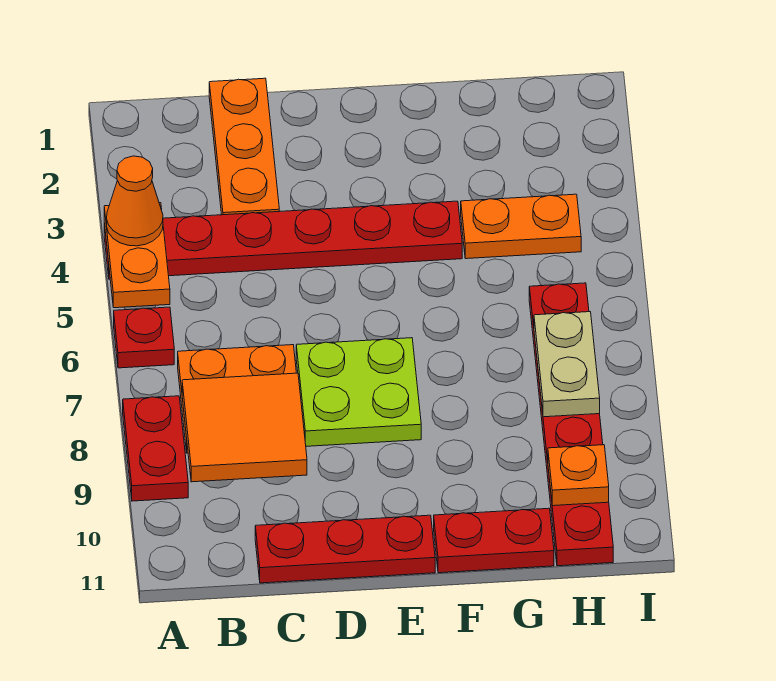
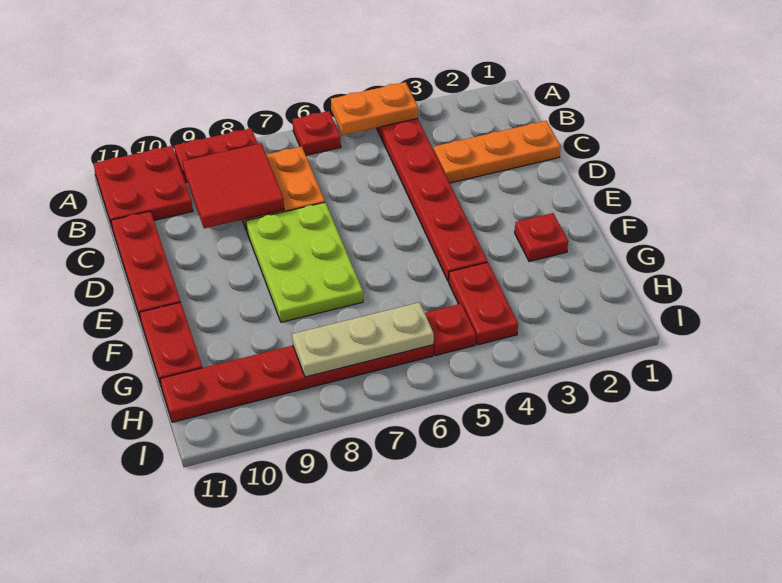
orange cone A4 level 3 -> none
none -> red plate A10:B11 level 1
orange tile B8:C9 level 2 -> red tile B8:C9 level 2
lime plate D7:E8 level 1 -> lime plate D7:F8 level 1
none -> red plate F2 level 1
orange plate G4:H4 level 1 -> red plate G4:H4 level 1
none -> red plate H5 level 1
tan plate H7:H8 level 2 -> tan plate H6:H8 level 2
orange plate H10 level 2 -> none

